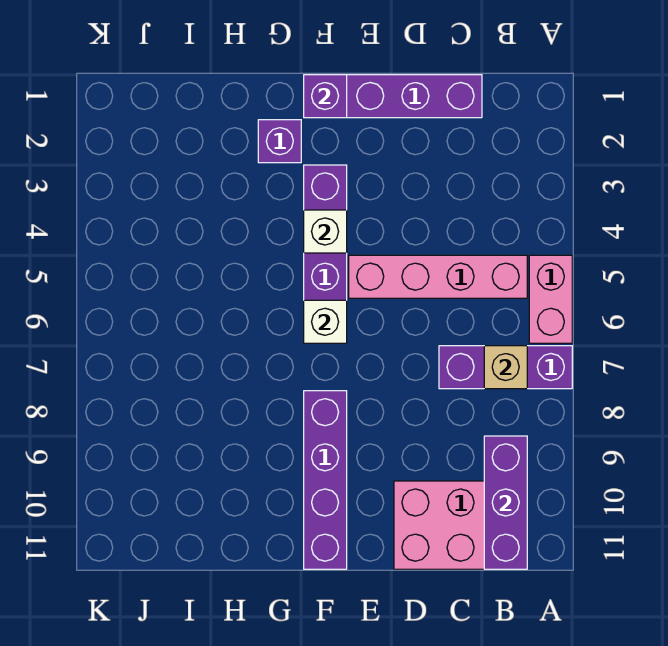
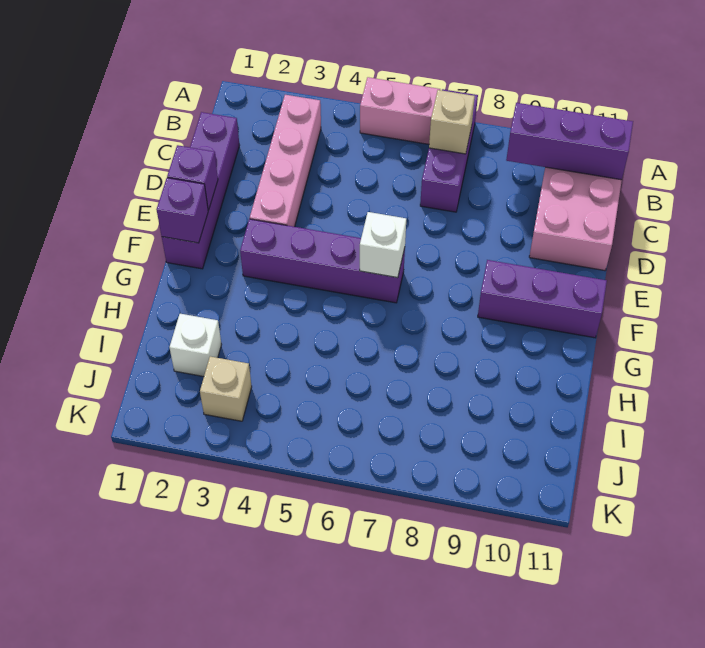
pink brick B5:E5 level 1 -> pink brick B3:E3 level 1
white brick F4 level 2 -> white brick I2 level 1
purple brick F8:F11 level 1 -> purple brick F9:F11 level 1
purple brick G2 level 1 -> purple brick E1 level 2
none -> tan brick J3 level 1

